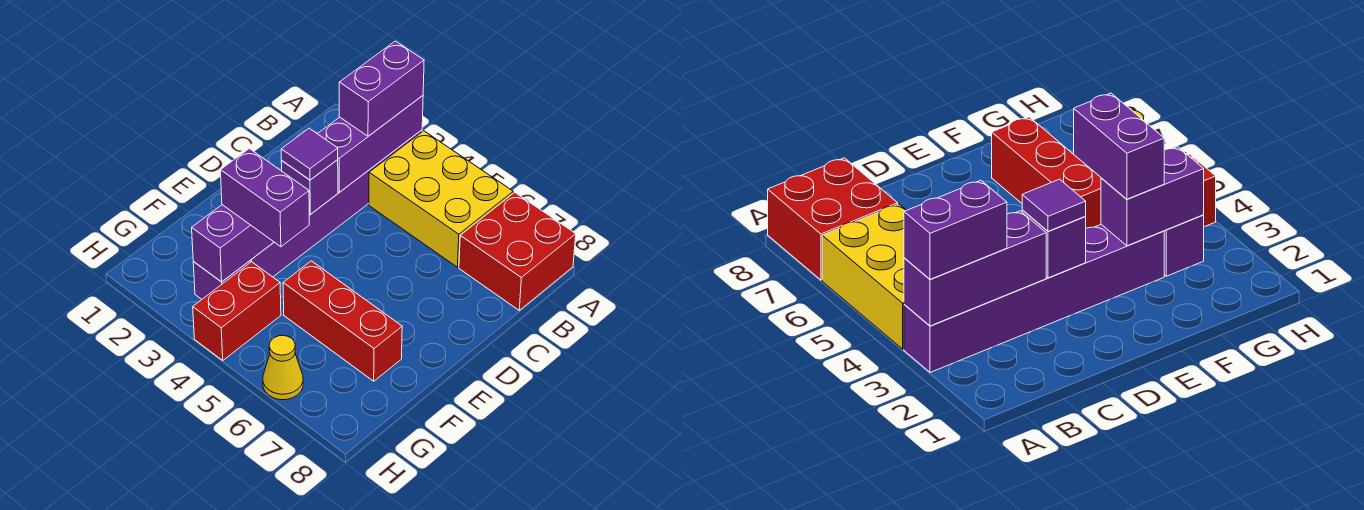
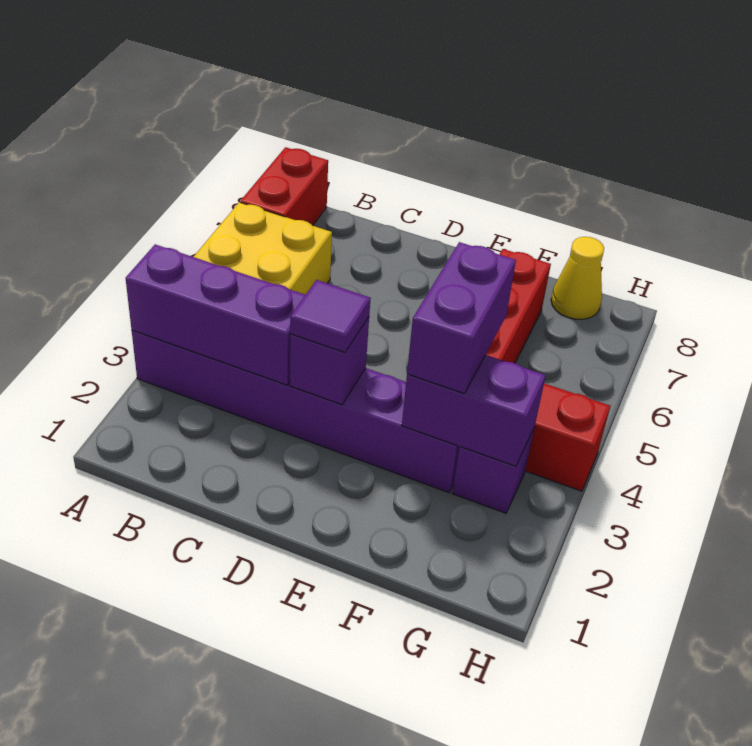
purple brick A3:B3 level 3 -> none
red brick A7:B8 level 1 -> red brick A7:A8 level 1
yellow cone H6 level 1 -> yellow cone G8 level 1

